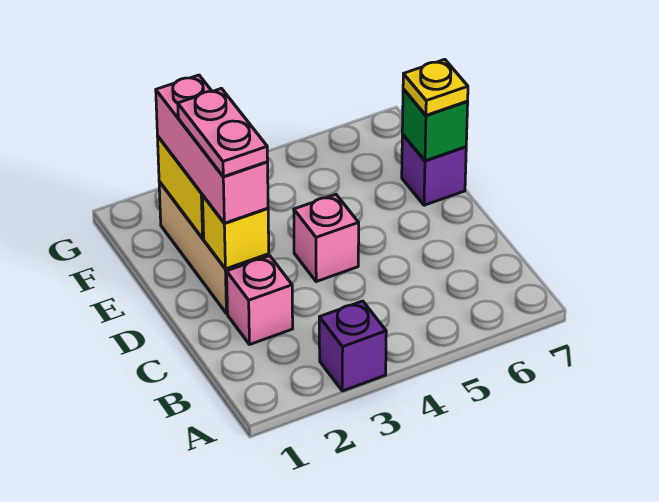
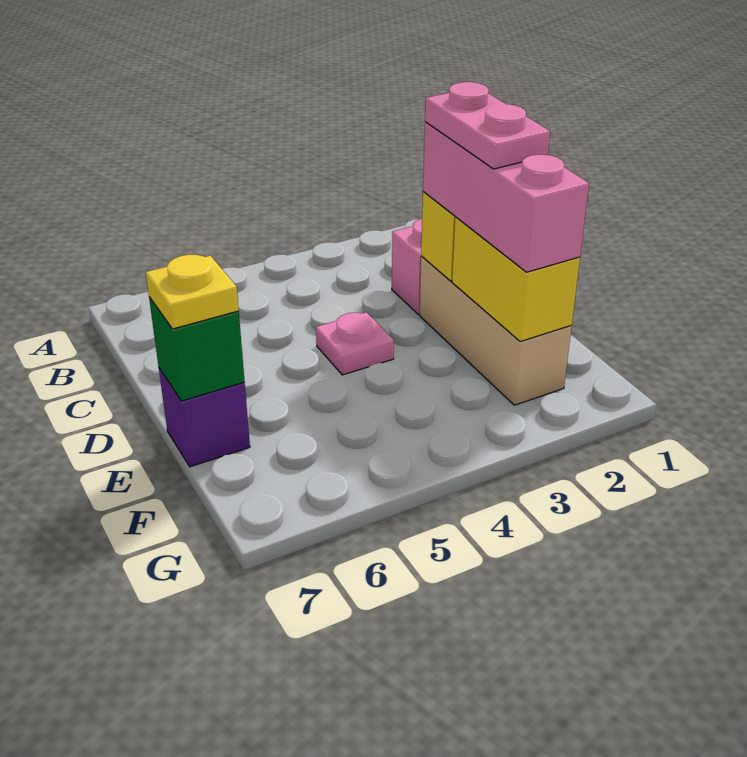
purple brick A3 level 1 -> none
pink brick D4 level 1 -> pink plate D4 level 1

